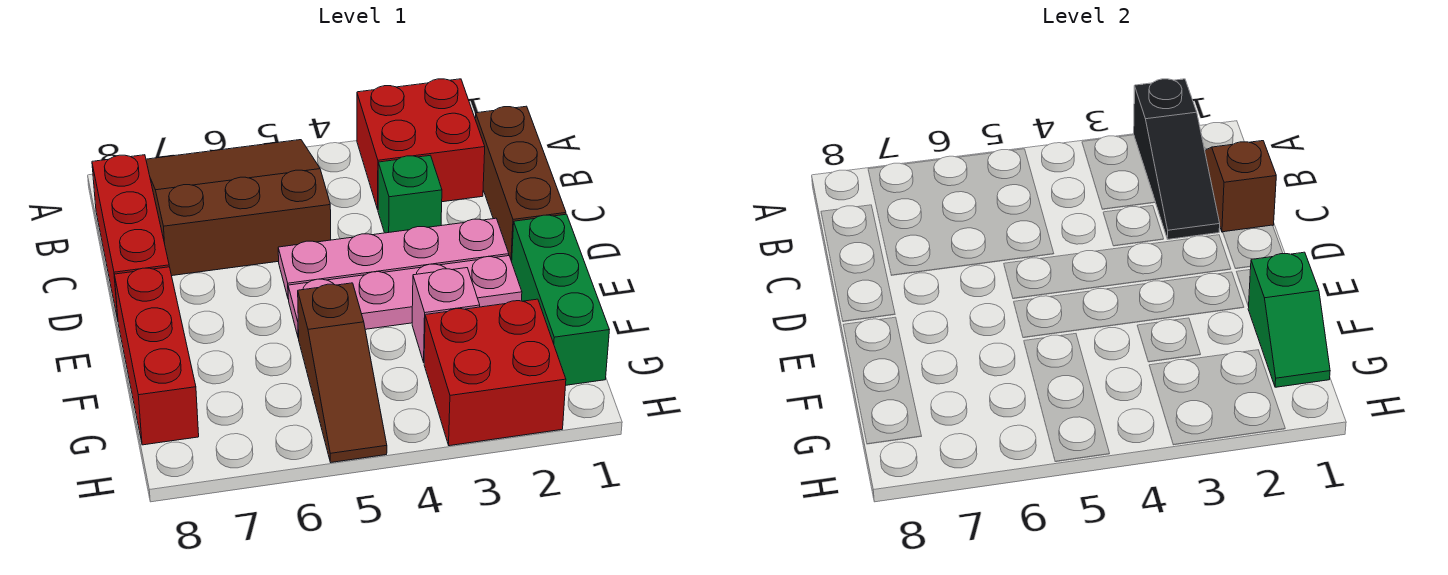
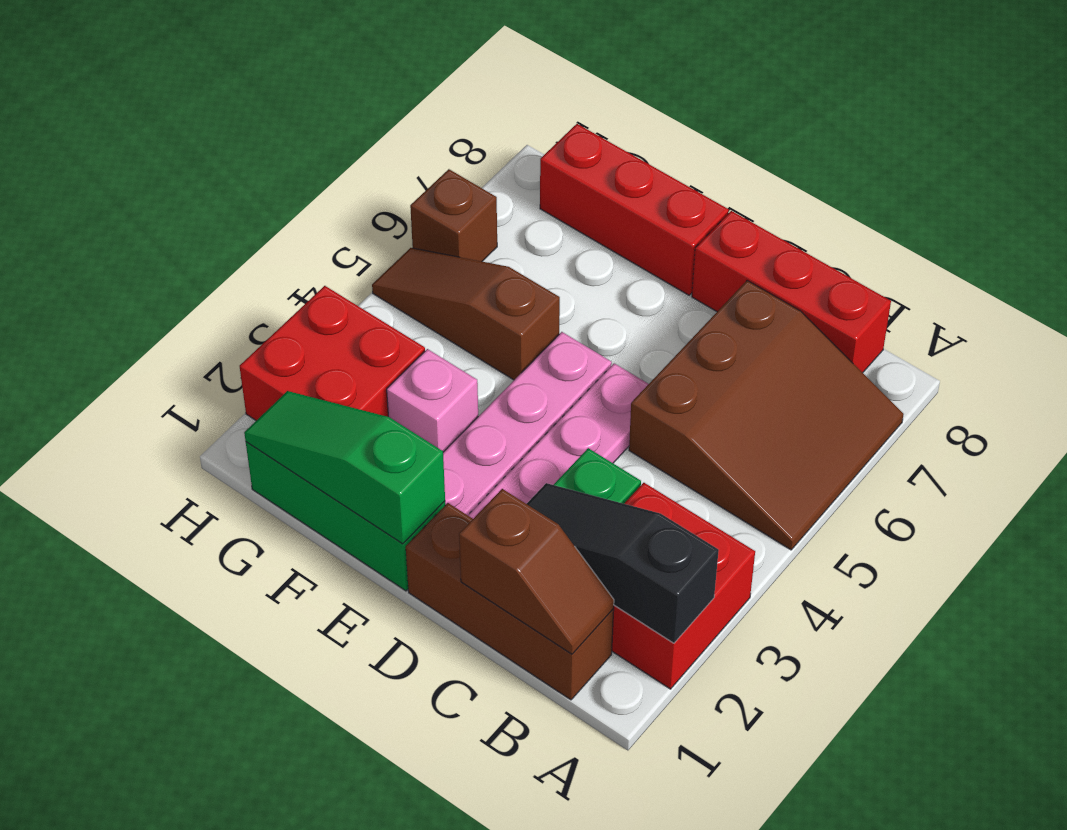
green slope F1:G1 level 2 top F -> green slope E1:G1 level 2 top E
none -> brown brick H6 level 1

